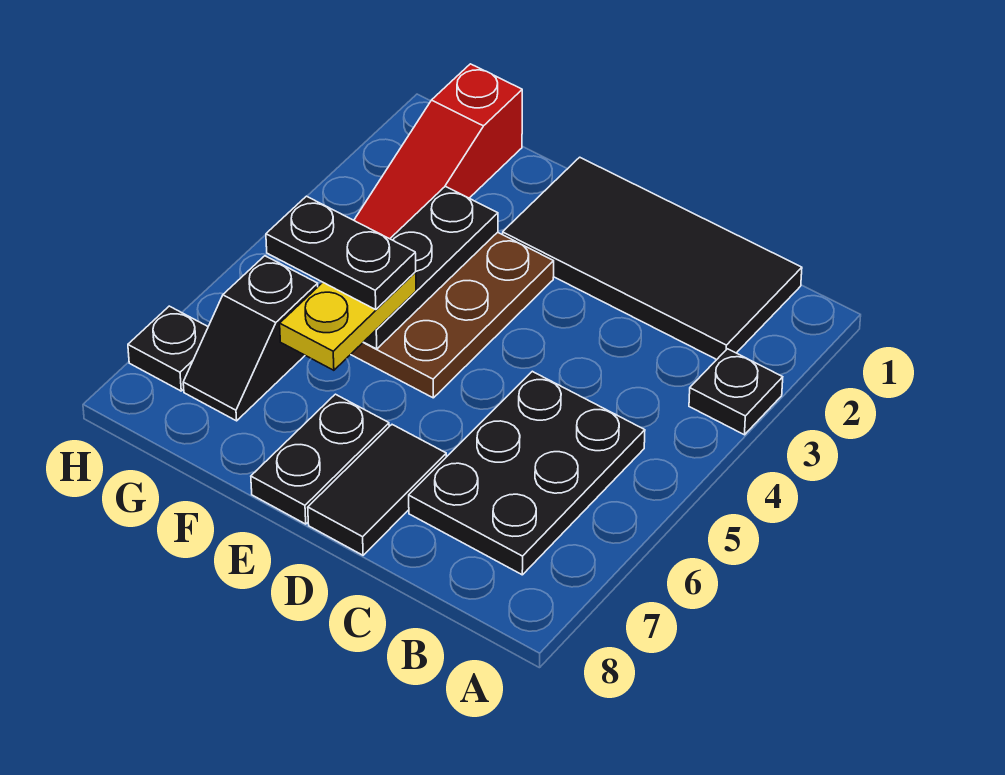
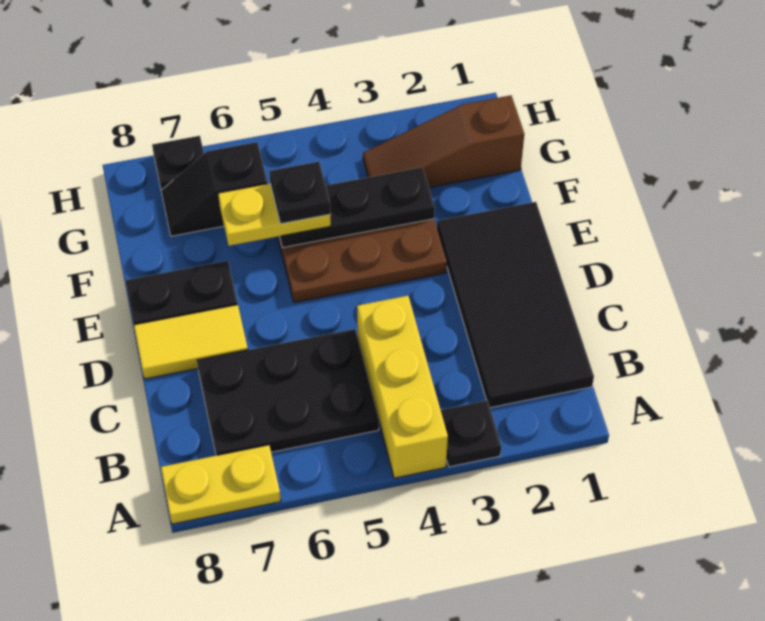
none -> yellow brick A4:C4 level 1
none -> yellow plate A7:A8 level 1
black tile D7:D8 level 1 -> yellow tile D7:D8 level 1
black plate F5:G5 level 4 -> black plate F5 level 4
red slope G1:G3 level 1 top 1 -> brown slope G1:G3 level 1 top 1

